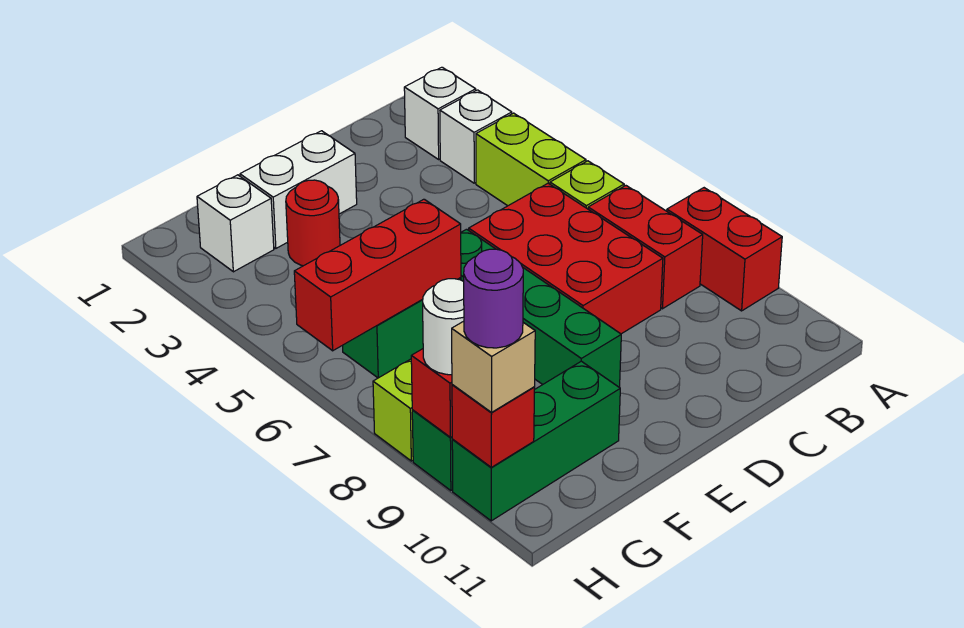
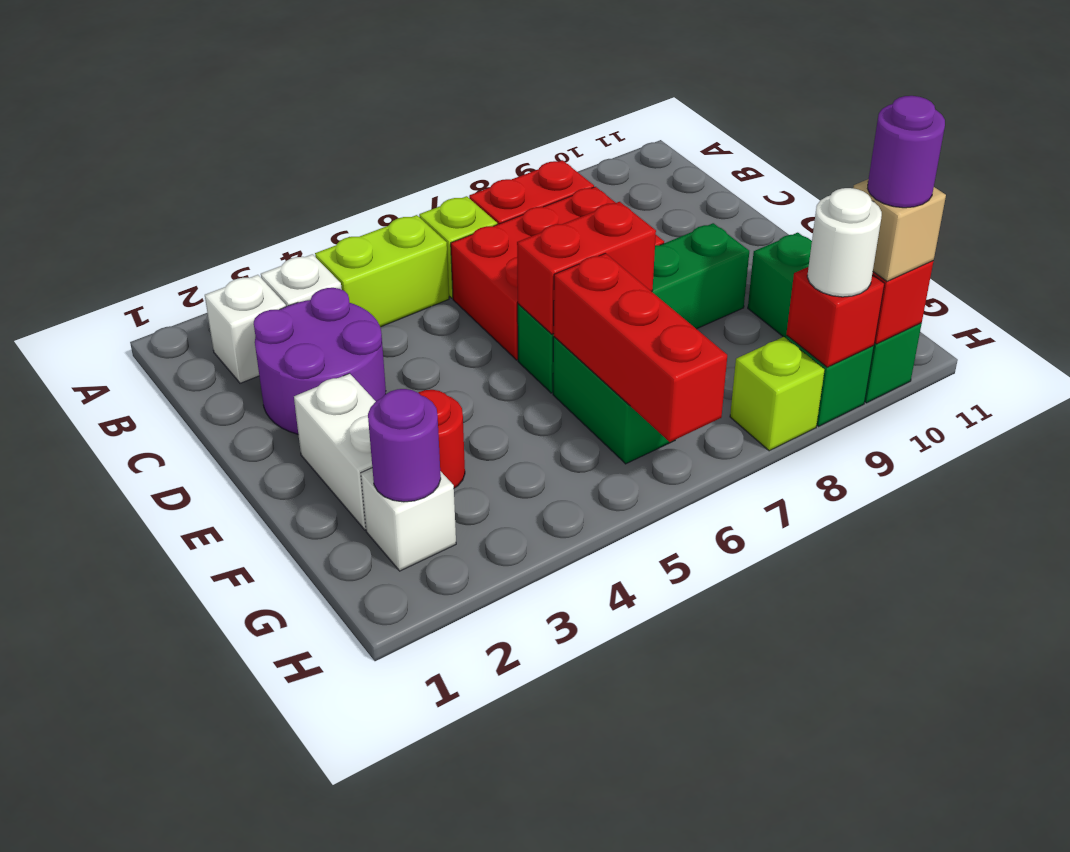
red brick A8:A9 level 1 -> red brick E6:E7 level 2
none -> purple round brick C2:D3 level 1
none -> purple round brick G2 level 2

